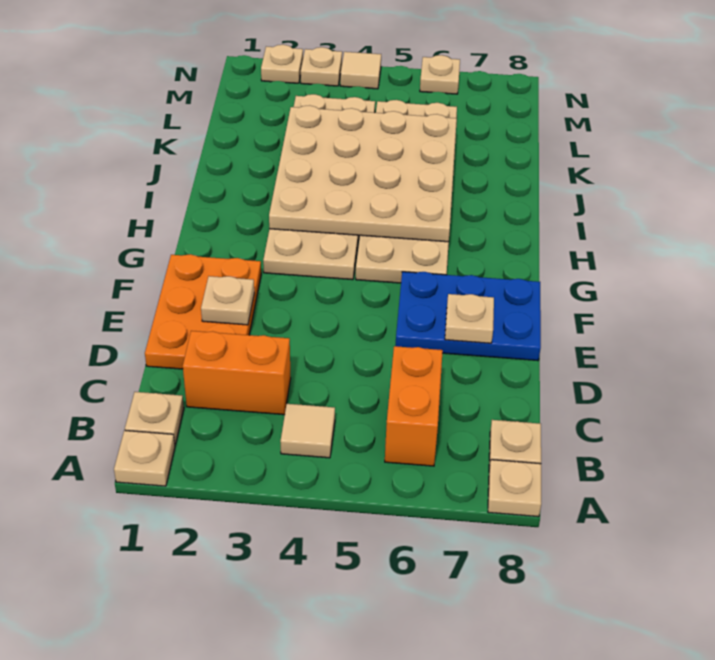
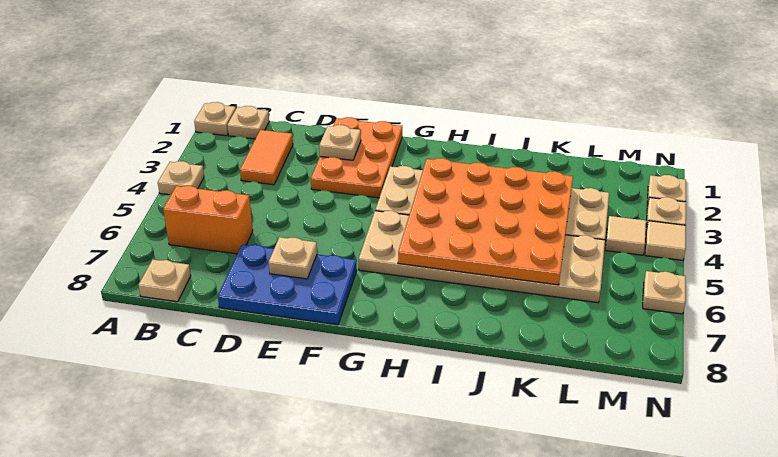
tan plate A8 level 1 -> tan plate A4 level 1
tan tile B4 level 1 -> tan tile M4 level 1
orange brick C2:C3 level 1 -> orange tile C2:C3 level 1
orange plate D1:F2 level 1 -> orange plate E1:F3 level 1
blue plate E6:F8 level 1 -> blue plate D7:F8 level 1
tan plate H3:K6 level 2 -> orange plate H3:K6 level 2

